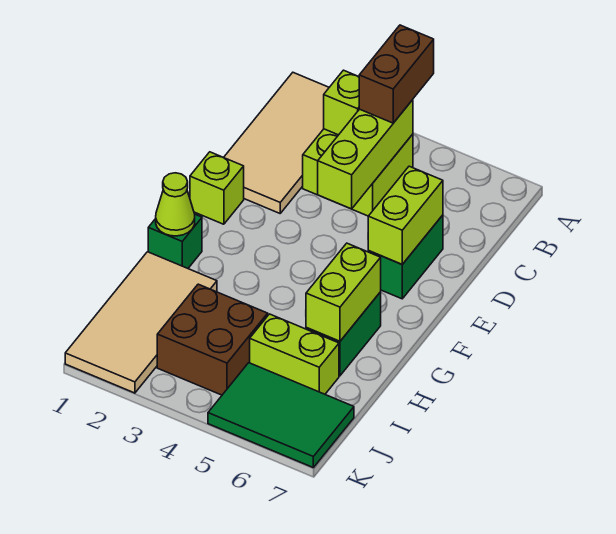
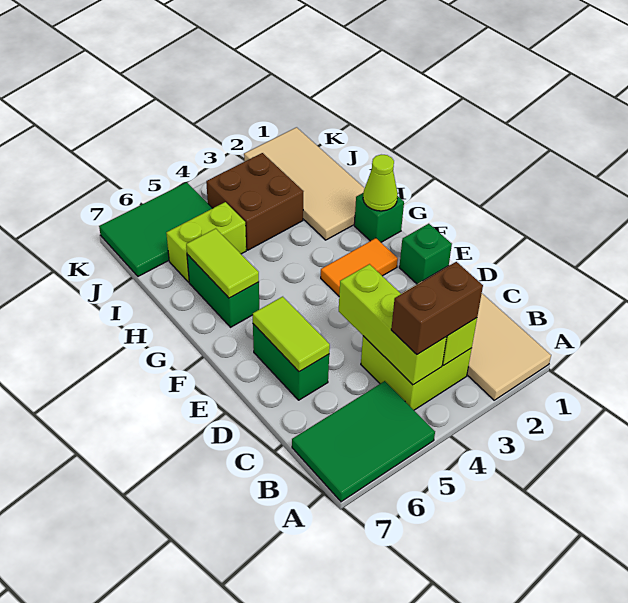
brown brick A4:B4 level 3 -> brown brick B3:B4 level 3
none -> green tile A5:B7 level 1
lime brick D6:E6 level 2 -> lime tile D6:E6 level 2
lime brick E1 level 1 -> green brick E1 level 1
none -> orange tile F2:F3 level 1
lime brick G6:H6 level 2 -> lime tile G6:H6 level 2

